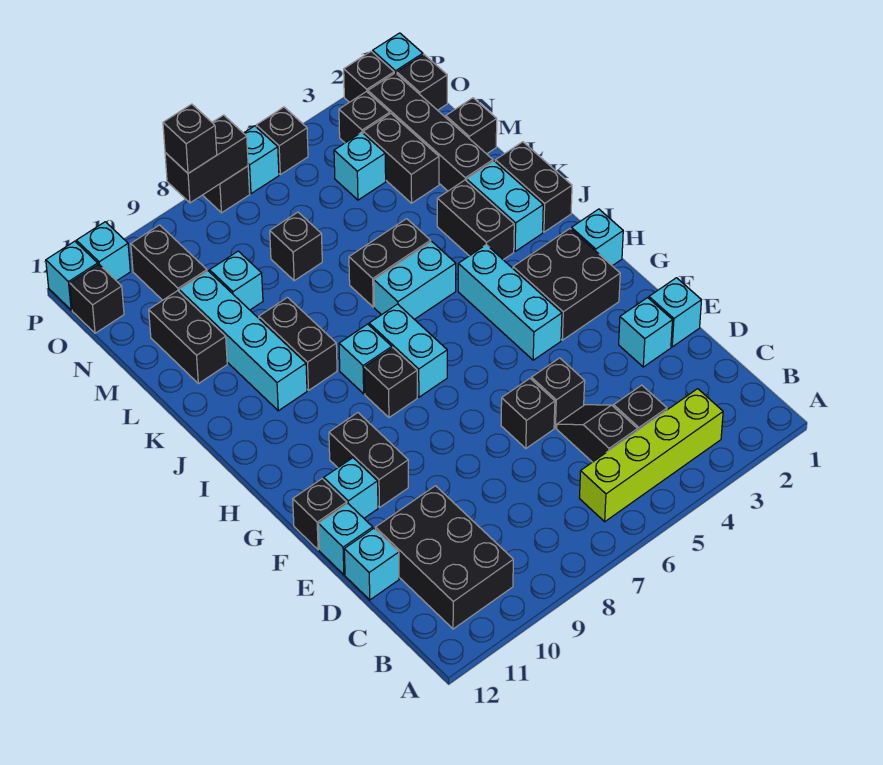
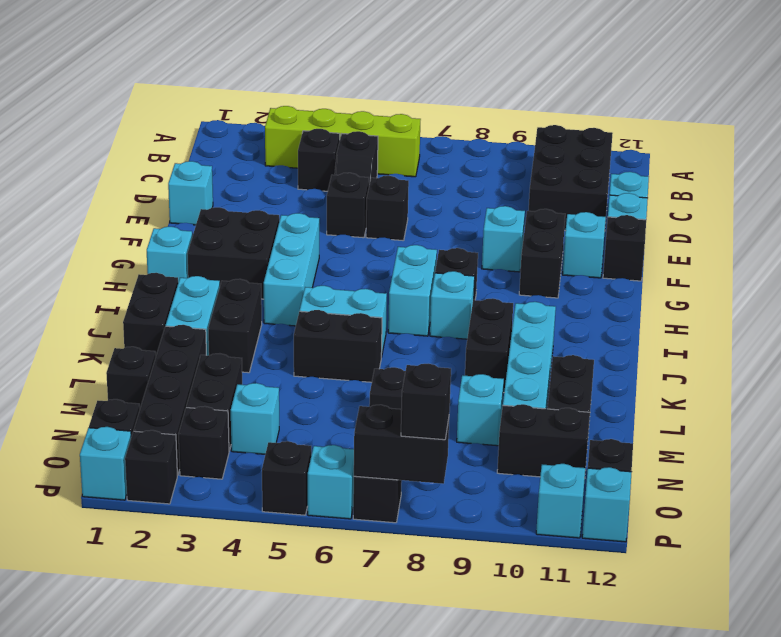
cyan brick E2 level 1 -> cyan brick F9 level 1
black brick N10:O10 level 1 -> black brick N10:N11 level 1

